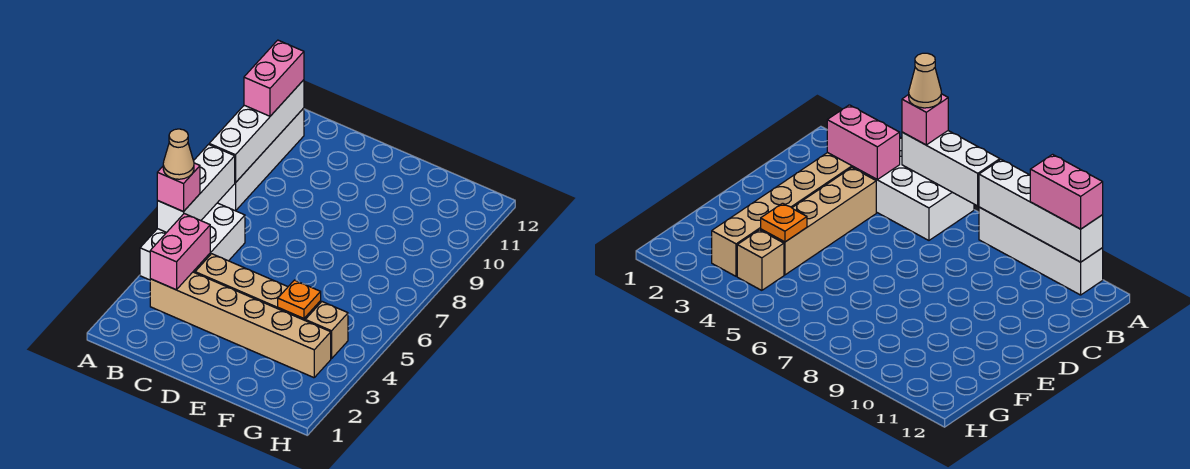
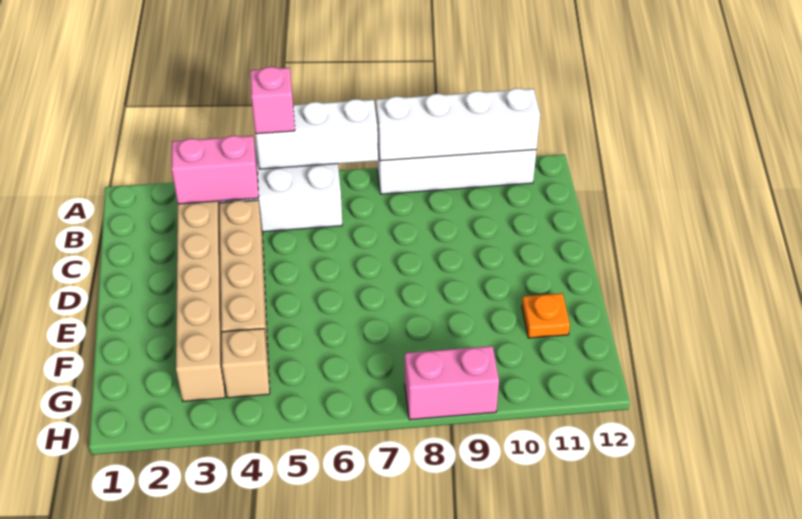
tan cone A5 level 4 -> none
pink brick A10:A11 level 3 -> pink brick H8:H9 level 1
orange plate F4 level 2 -> orange plate F11 level 1

